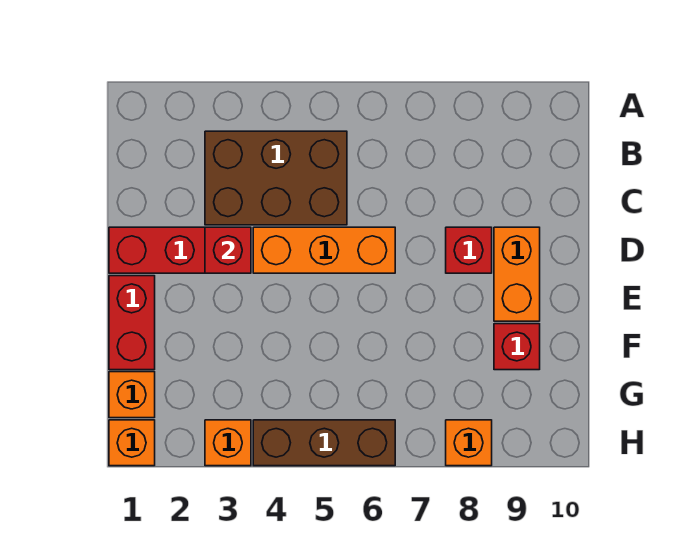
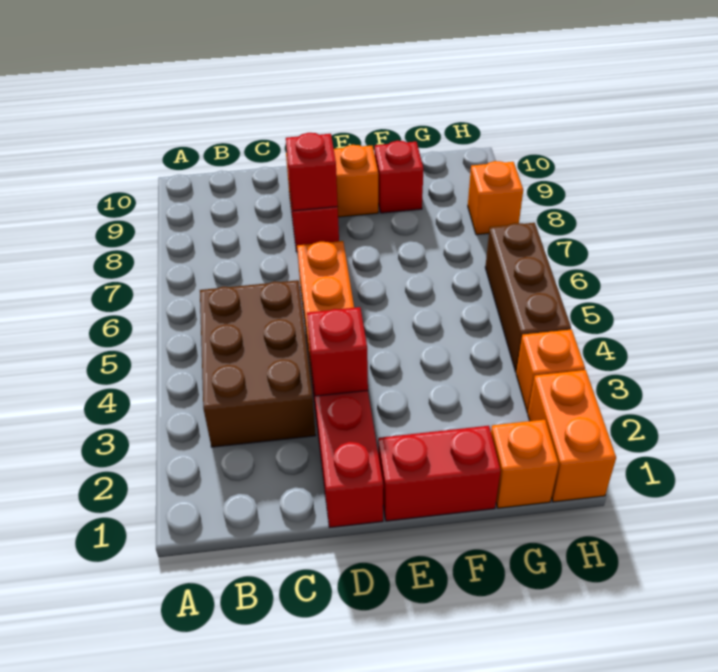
none -> red brick D8 level 2
orange brick H1 level 1 -> orange brick H1:H2 level 1

